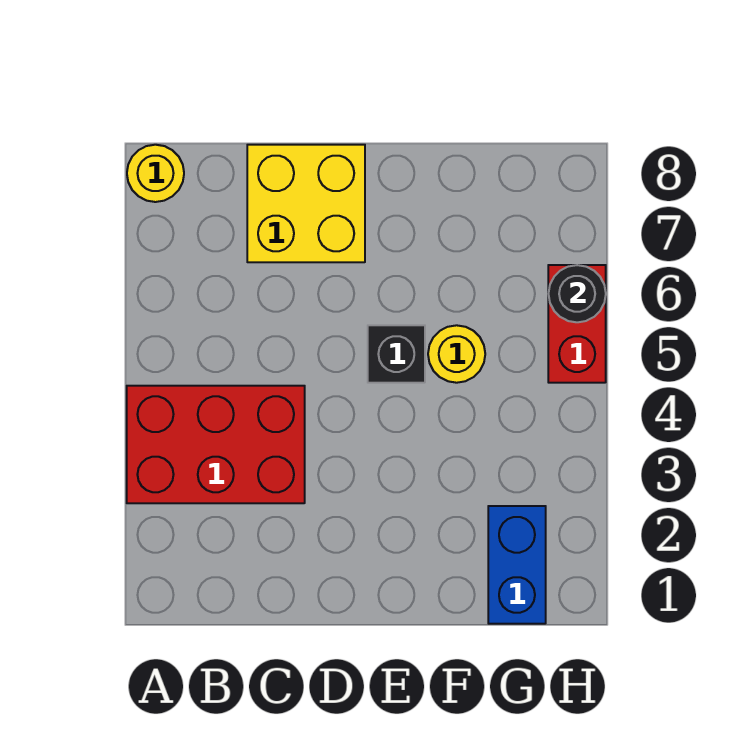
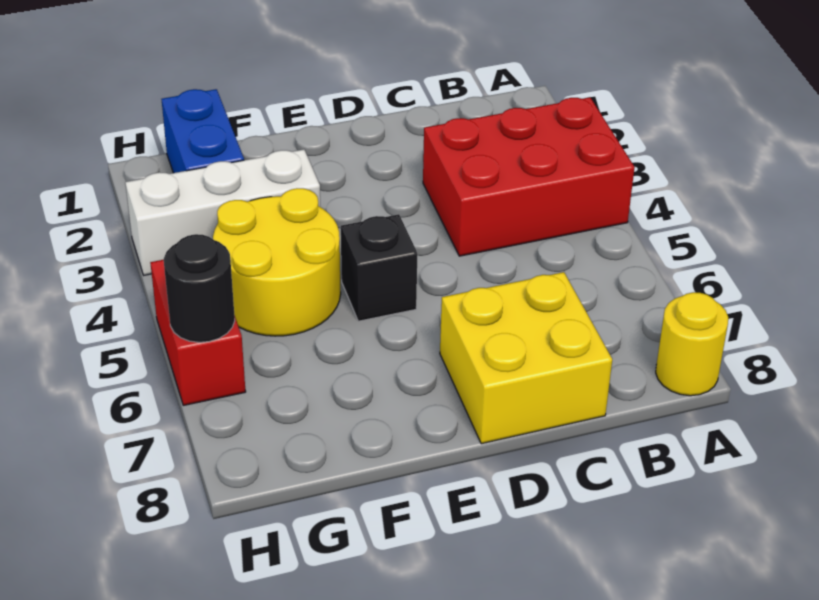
none -> white brick F3:H3 level 1
yellow round brick F5 level 1 -> yellow round brick F4:G5 level 1

